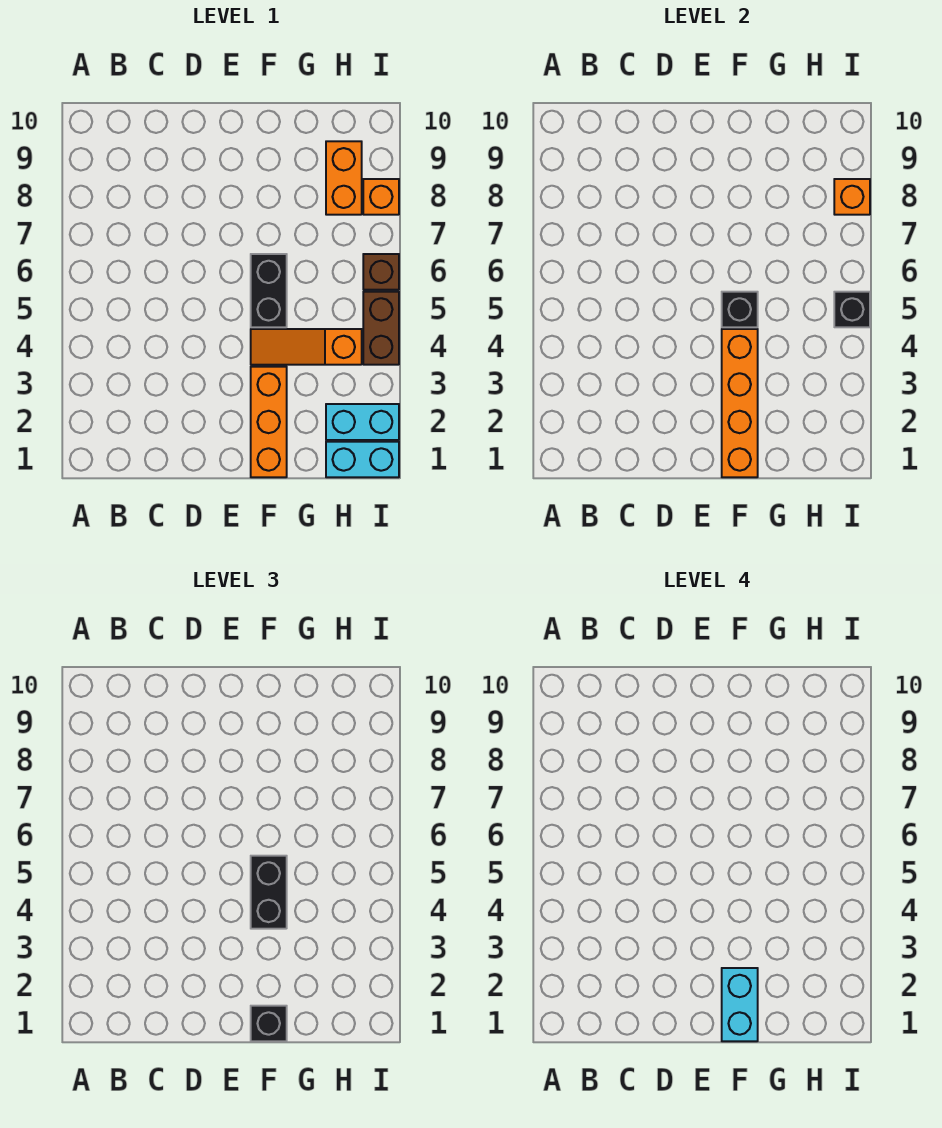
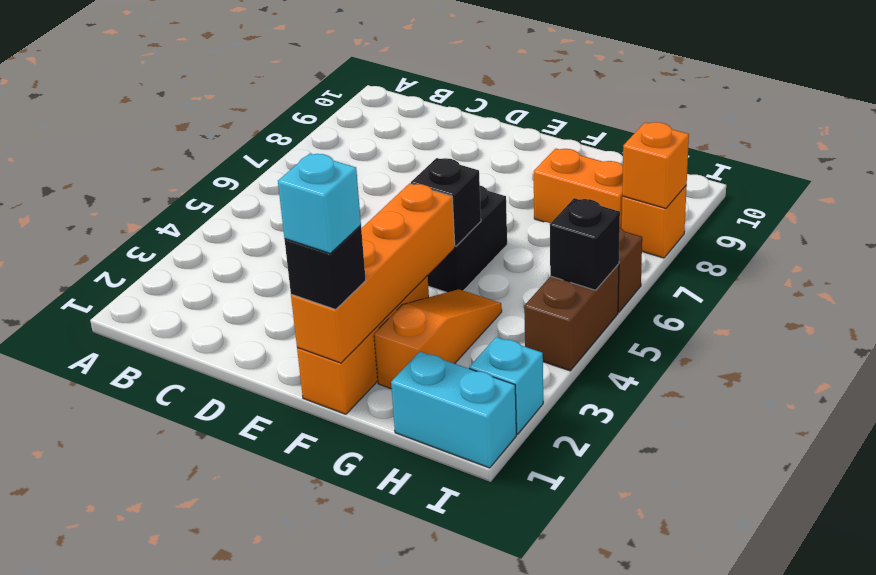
cyan brick F1:F2 level 4 -> cyan brick F1 level 4
orange slope F4:H4 level 1 top H -> orange slope G2:G4 level 1 top 2
black brick F4:F5 level 3 -> none
cyan brick H2:I2 level 1 -> cyan brick I2 level 1
orange brick H8:H9 level 1 -> orange brick G8:H8 level 1

